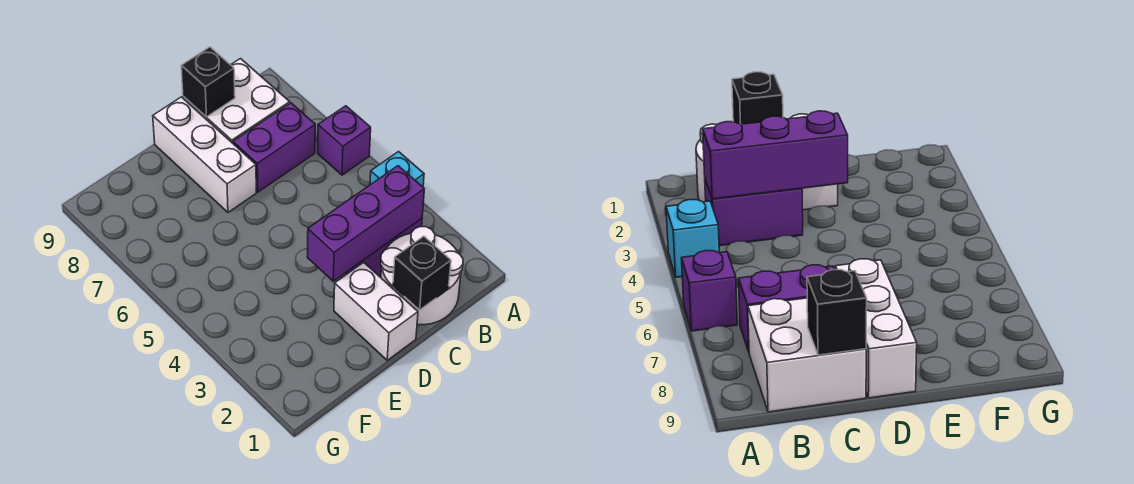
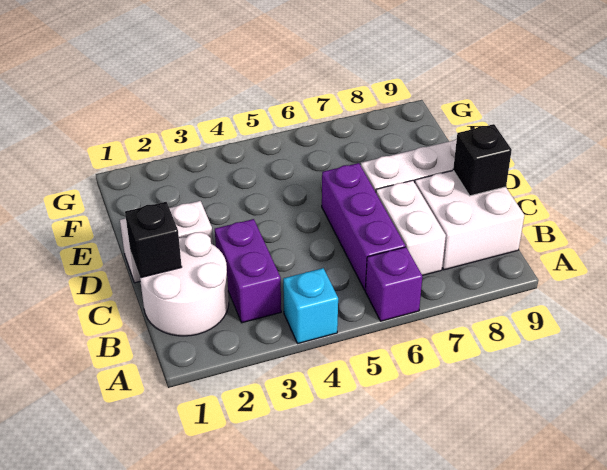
purple brick B3:D3 level 2 -> purple brick B6:D6 level 1
purple brick B7:C7 level 1 -> white brick B7:C7 level 1

